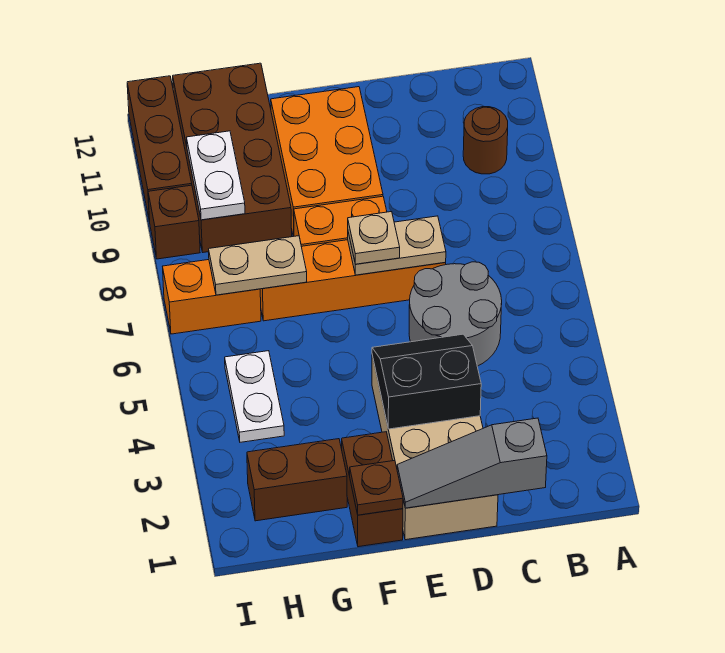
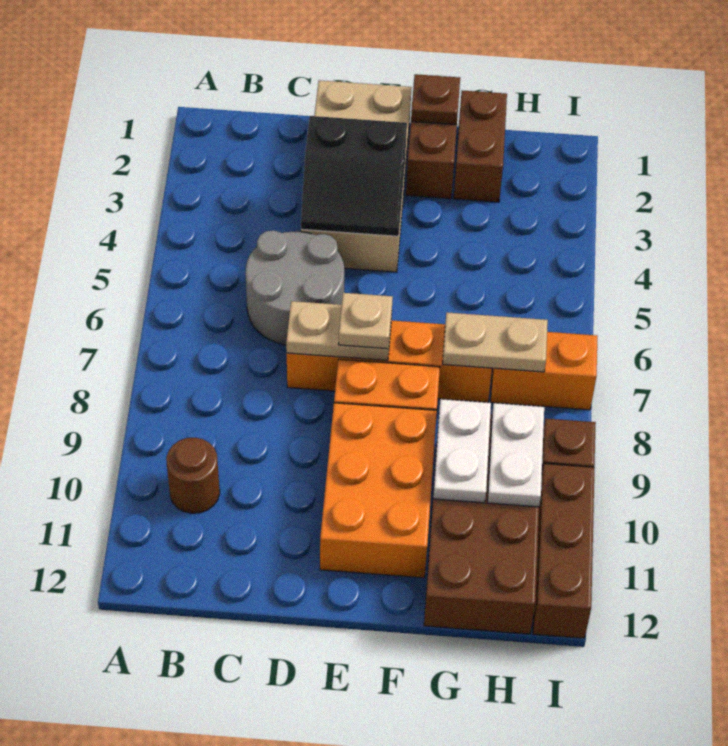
grey slope C1:E1 level 2 top C -> none
brown brick G2:H2 level 1 -> brown brick G1:G2 level 1
white plate H4:H5 level 1 -> white plate G9:G10 level 2

